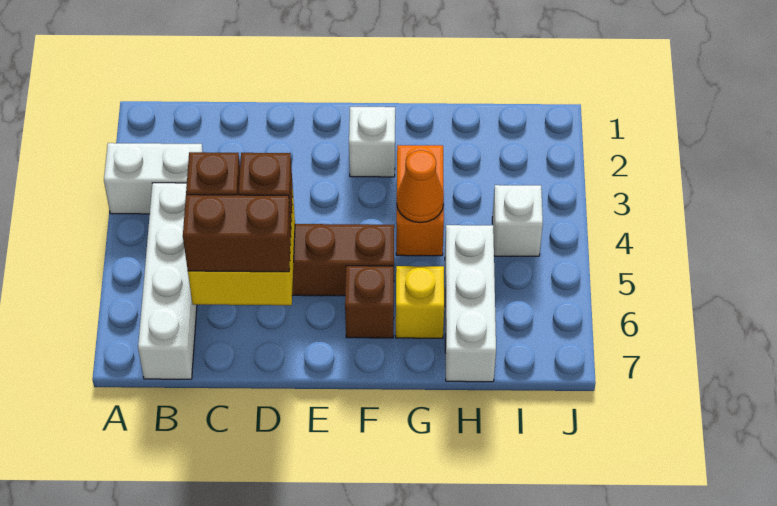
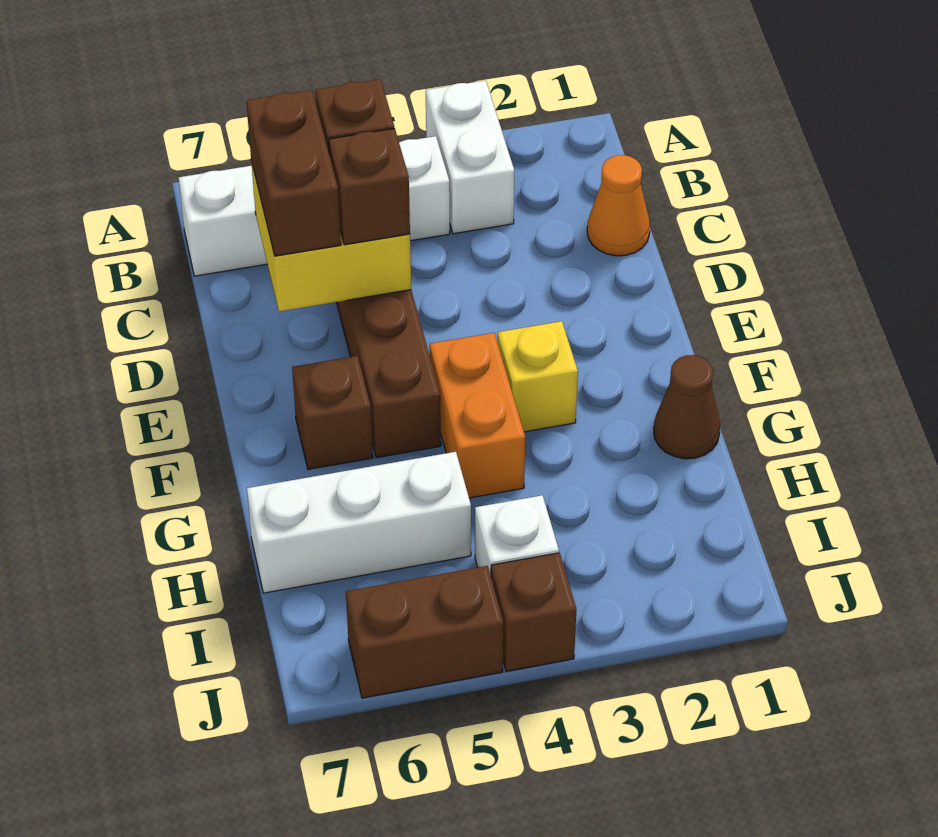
white brick F2 level 1 -> none
none -> brown cone G1 level 1
orange brick G3:G4 level 1 -> orange brick F4:G4 level 1
orange cone G4 level 2 -> orange cone C1 level 1
yellow brick G6 level 1 -> yellow brick F3 level 1
none -> brown brick J4 level 1
none -> brown brick J5:J6 level 1

